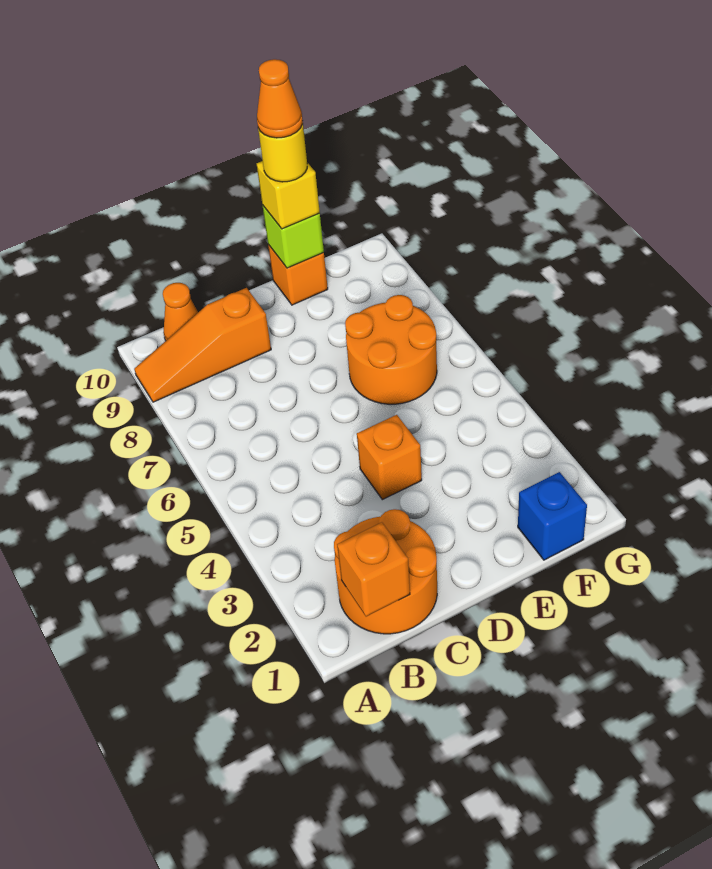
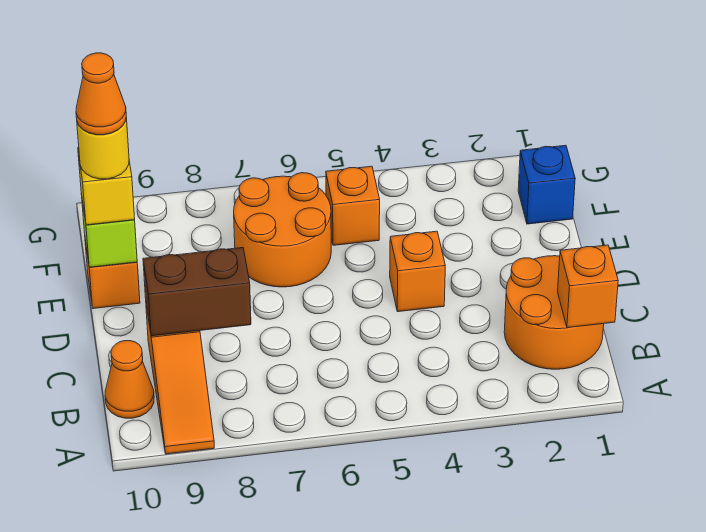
none -> brown brick C8:C9 level 2
none -> orange brick F5 level 1

